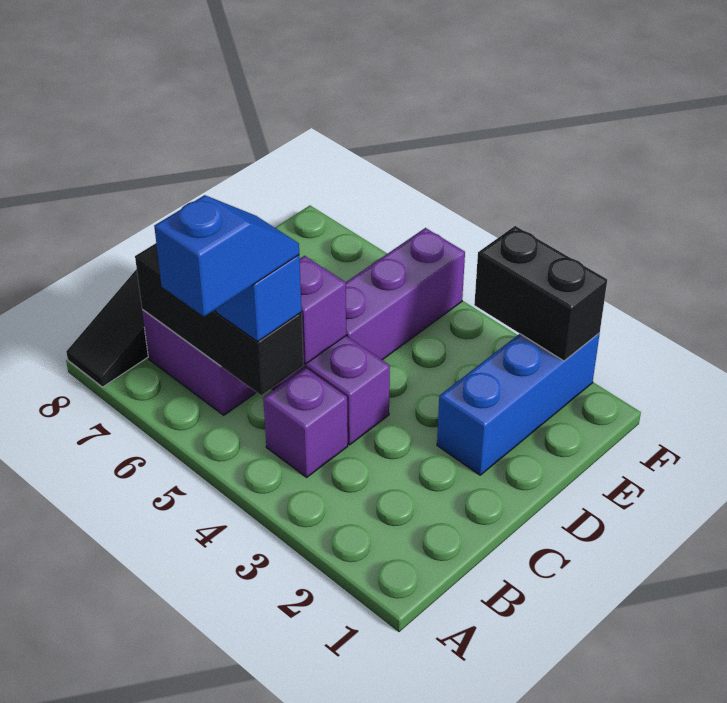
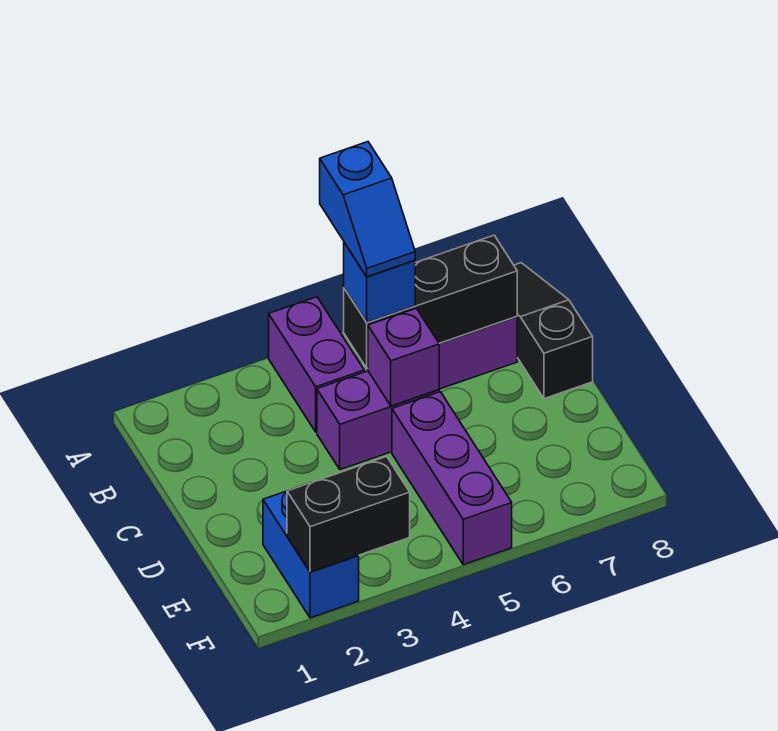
purple brick B4 level 1 -> purple brick A4:B4 level 1
blue brick D2:F2 level 1 -> blue brick E2:F2 level 1

